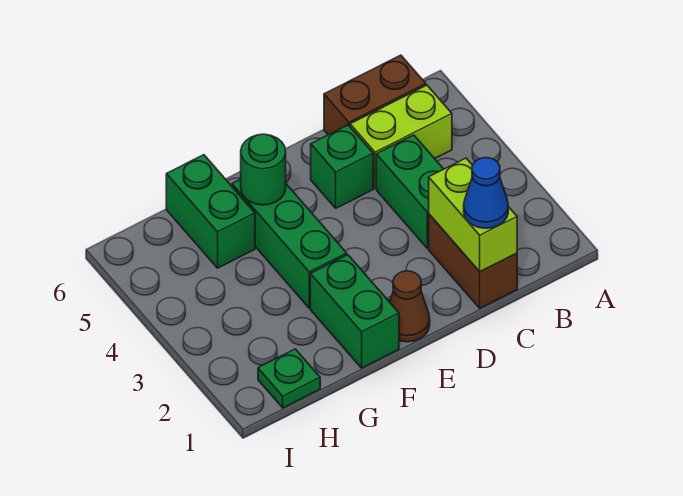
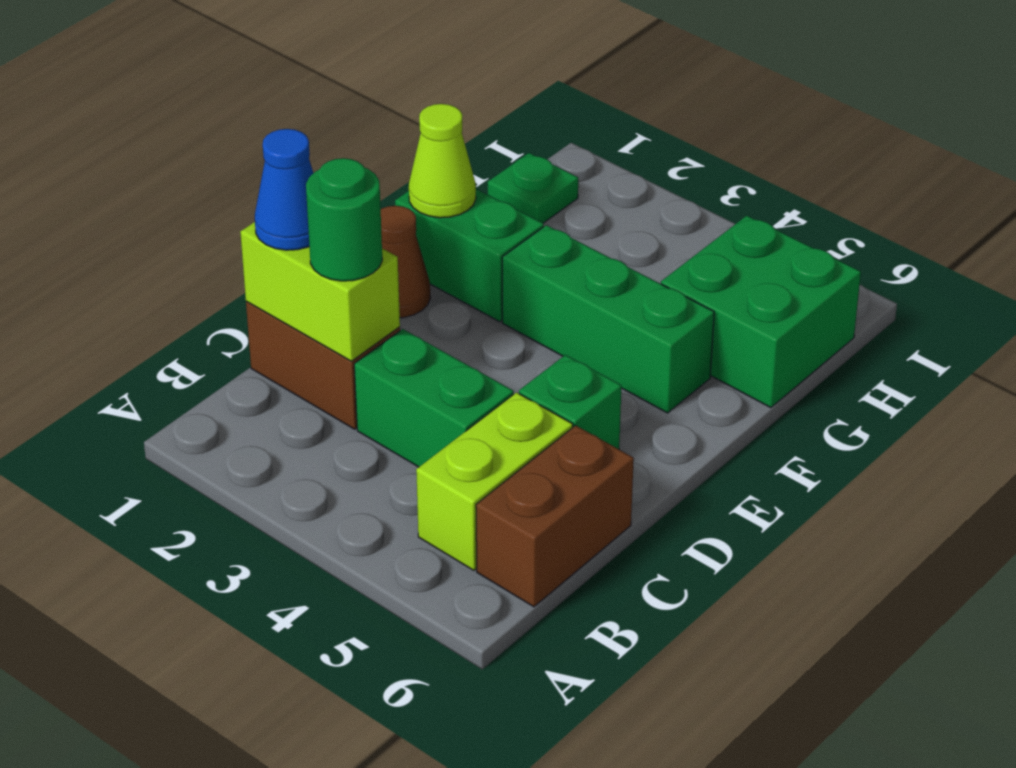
none -> lime cone F1 level 2
green round brick F5 level 2 -> green round brick C2 level 3
green brick G5:G6 level 1 -> green brick G5:H6 level 1

